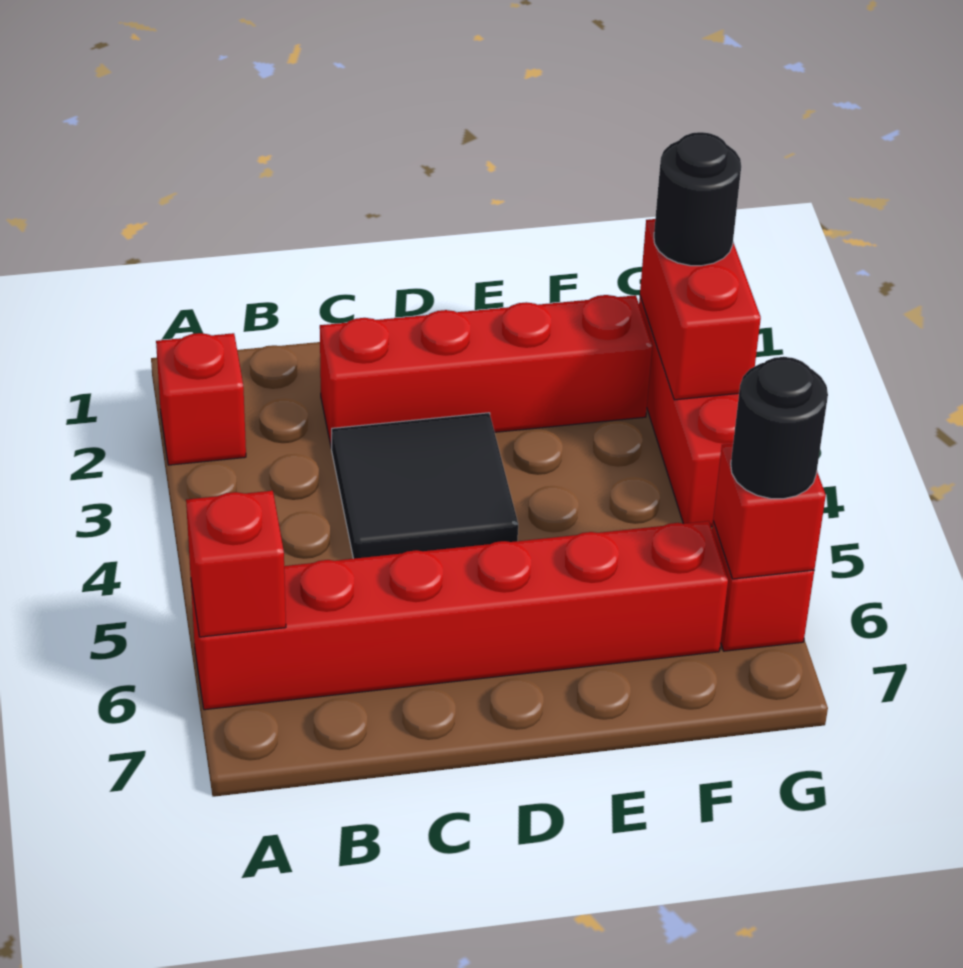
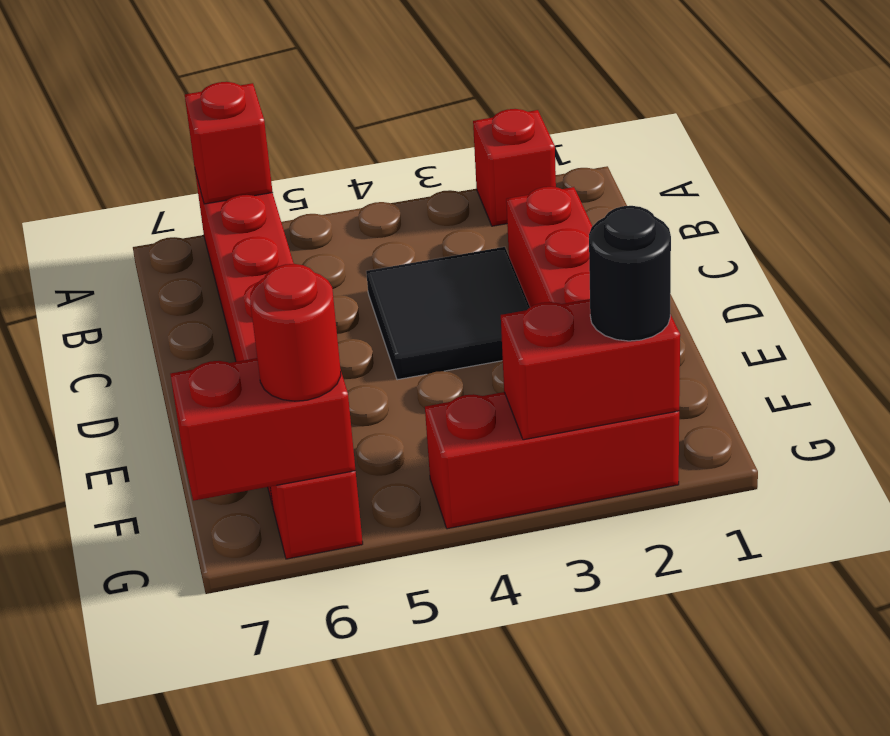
red brick G6 level 2 -> red brick G6:G7 level 2
black round brick G6 level 3 -> red round brick G6 level 3

